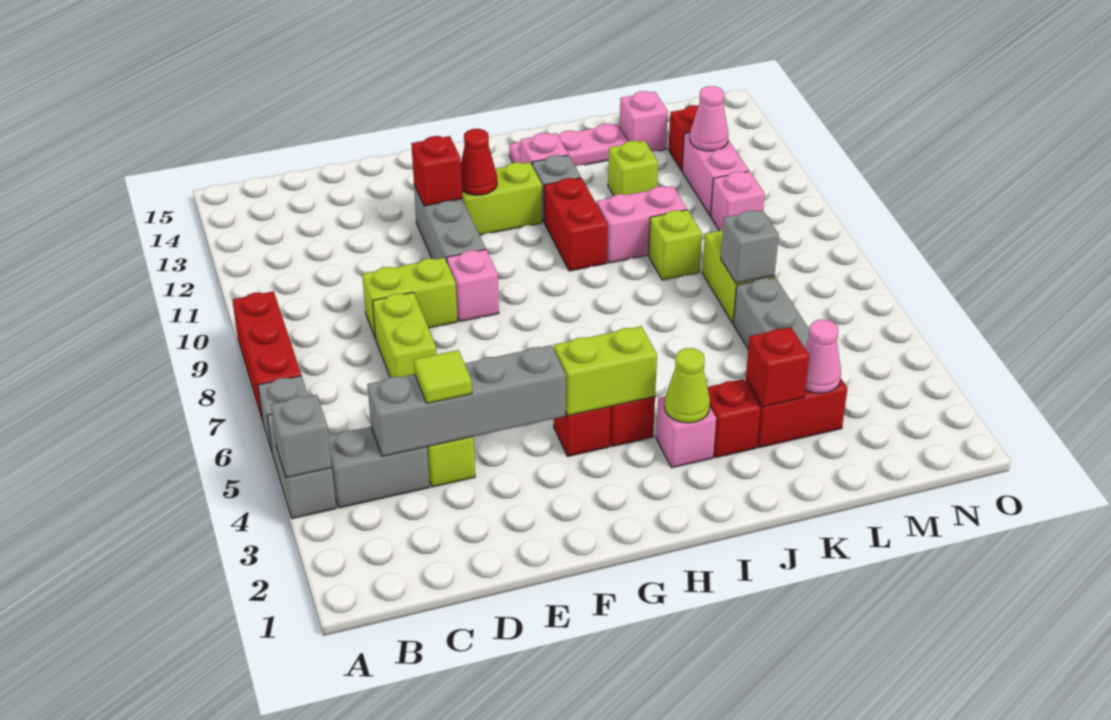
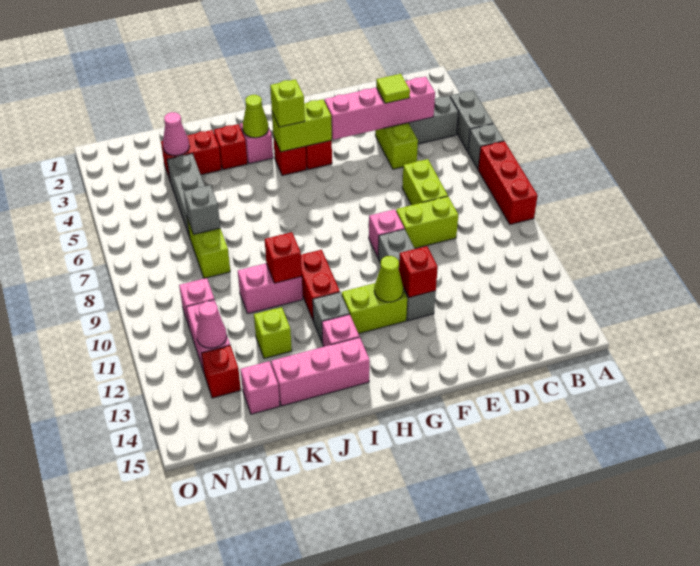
grey brick A4 level 2 -> none
grey brick C4:F4 level 2 -> pink brick C4:F4 level 2
red cone G12 level 2 -> lime cone G12 level 2
pink plate I14:K14 level 1 -> pink brick I14:K14 level 1
red brick K3 level 2 -> red brick J10 level 2
lime brick K9 level 1 -> lime brick H4 level 3

